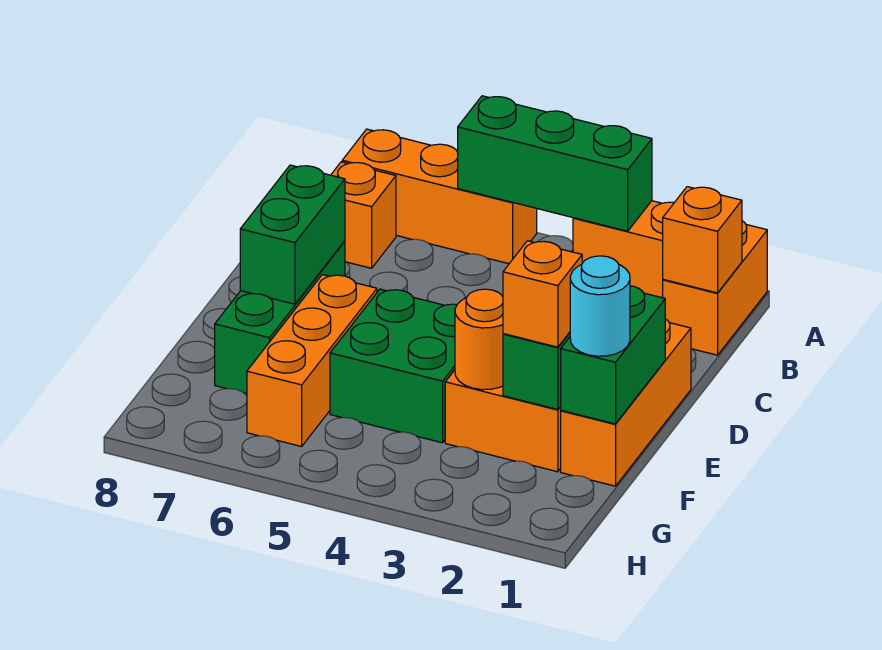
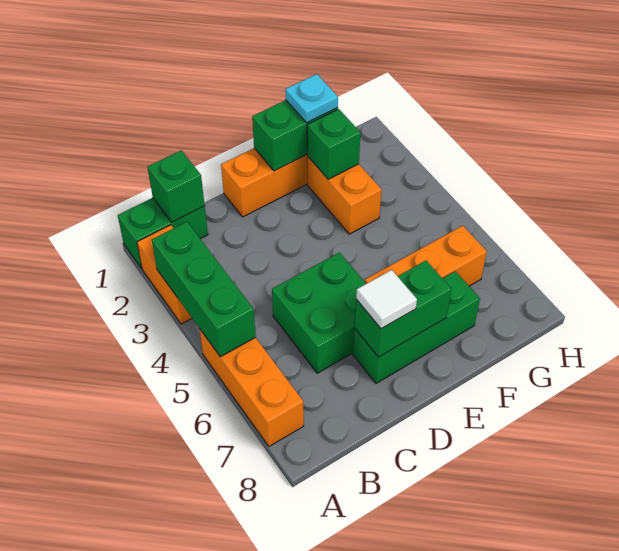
orange brick A1:B1 level 1 -> green brick A1:B1 level 1
orange brick B1 level 2 -> green brick B1 level 2
orange brick B7 level 1 -> none
none -> white tile D7 level 3
green brick E4:F5 level 1 -> green brick C5:D6 level 1
cyan round brick F1 level 3 -> cyan plate F1 level 3
orange brick F2 level 3 -> none
orange round brick F3 level 2 -> none

